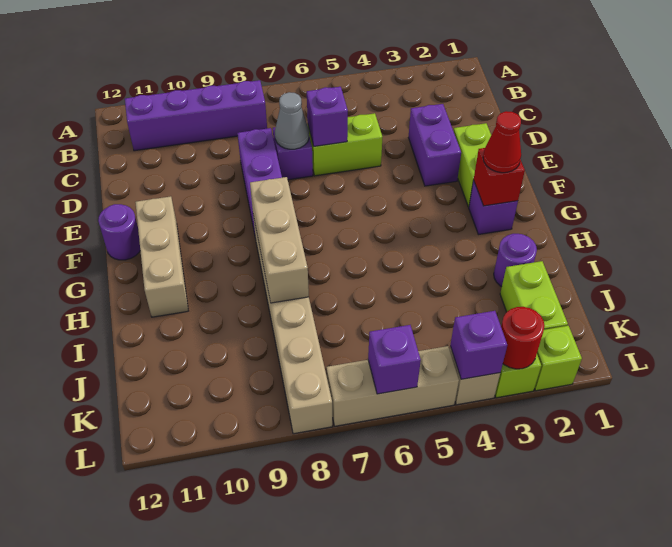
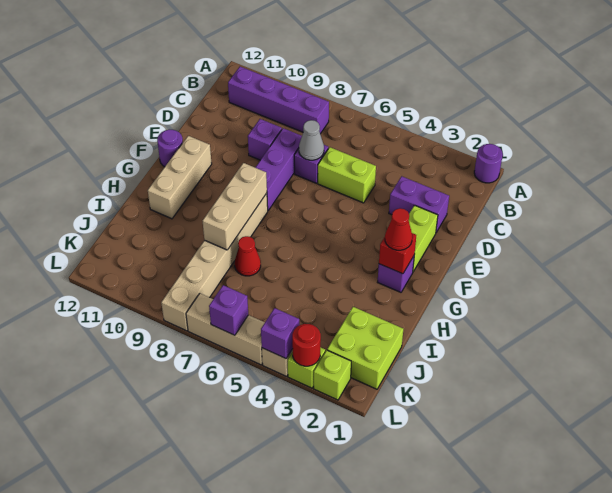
purple brick D3:E3 level 1 -> purple brick D2:D3 level 1
purple brick D6 level 2 -> purple brick D9 level 1
purple round brick I2 level 1 -> purple round brick A1 level 1
none -> red cone I7 level 1
lime brick J2:K2 level 1 -> lime brick J1:K2 level 1

